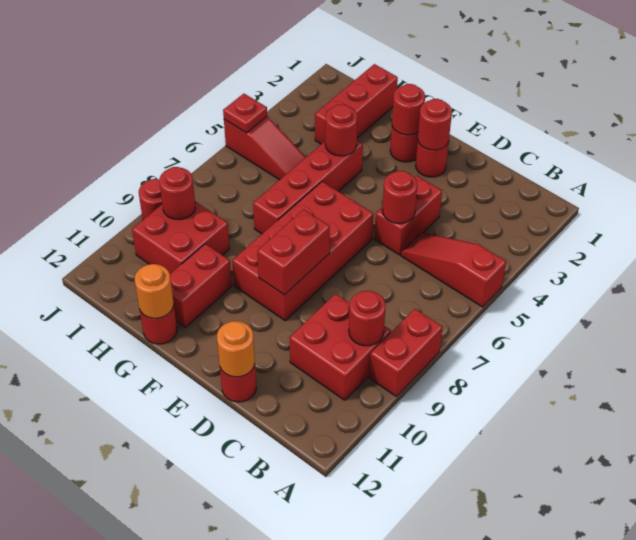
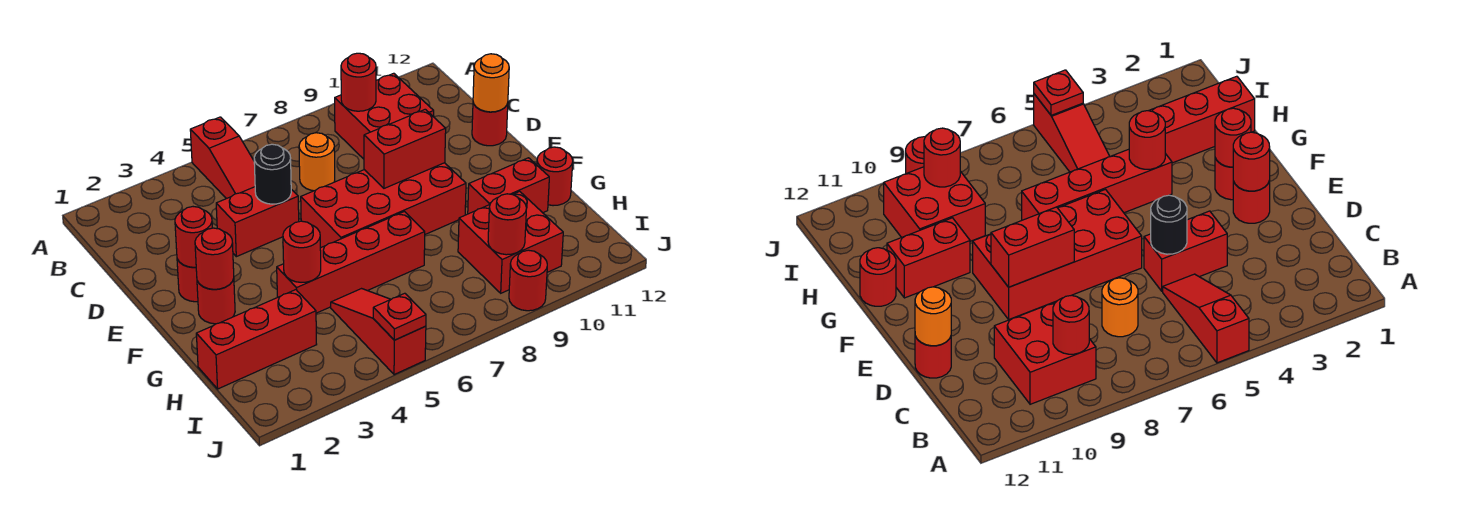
red brick A8:A9 level 1 -> none
red round brick D5 level 2 -> black round brick D5 level 2
orange round brick G12 level 2 -> orange round brick C7 level 1

